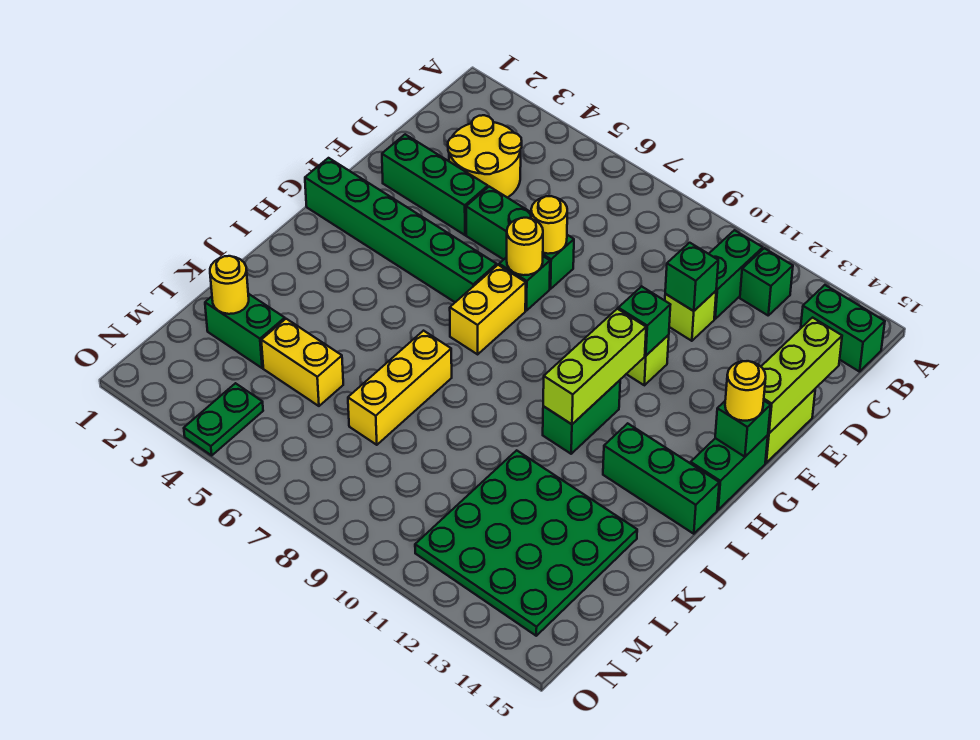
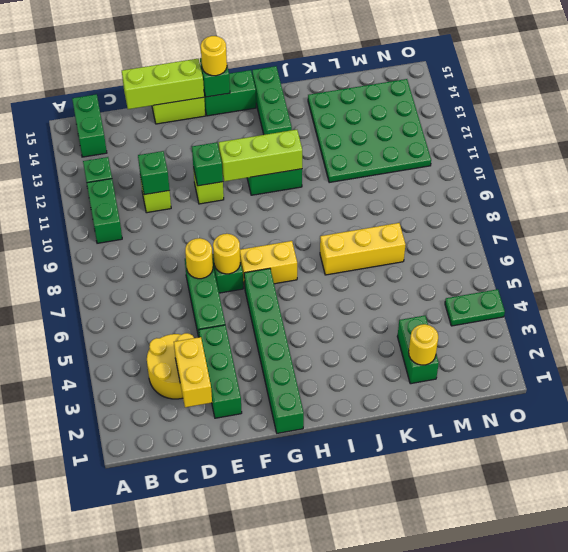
green brick B11:C11 level 1 -> green brick B10:B11 level 1
yellow brick L4:L5 level 1 -> yellow brick D2:D3 level 2

